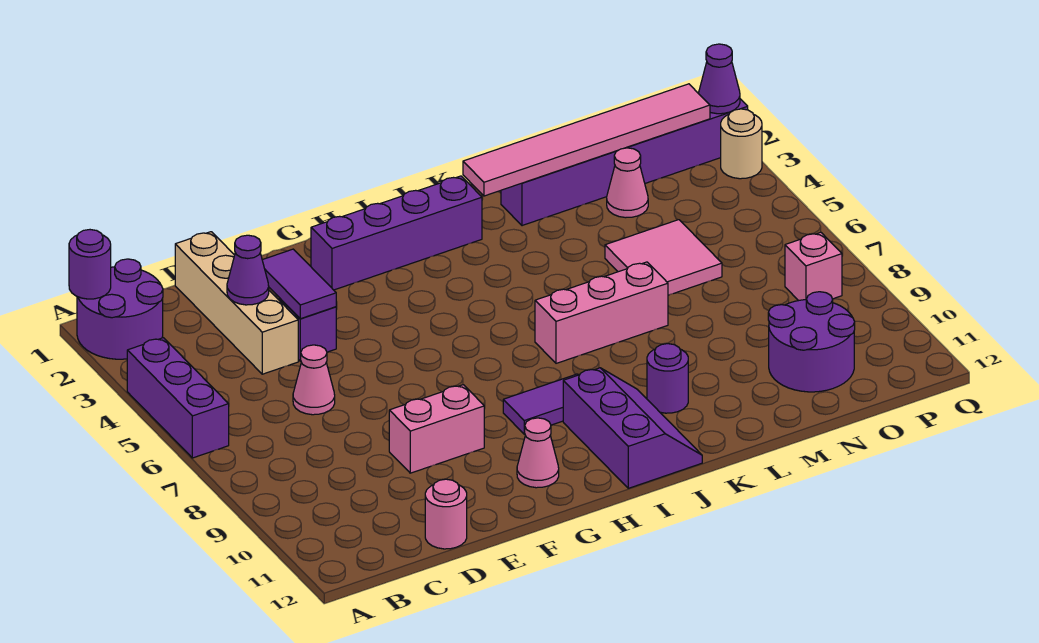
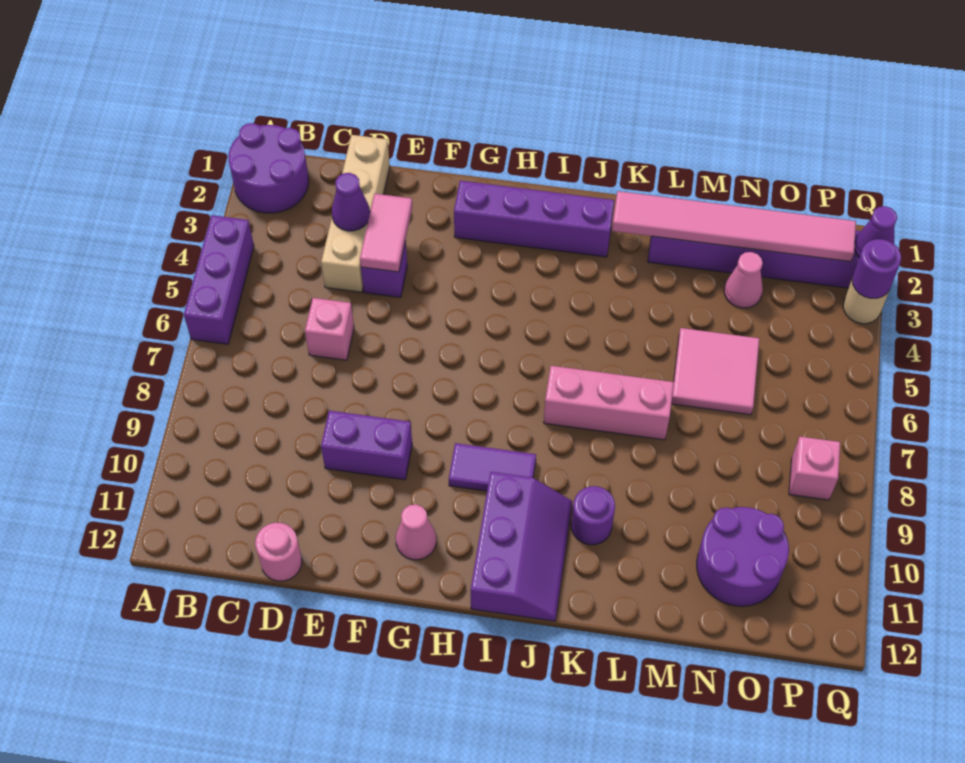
purple round brick A1 level 2 -> purple round brick Q3 level 2
pink cone D6 level 1 -> pink brick D6 level 1
purple tile E3:E4 level 2 -> pink tile E3:E4 level 2
pink brick E9:F9 level 1 -> purple brick E9:F9 level 1

